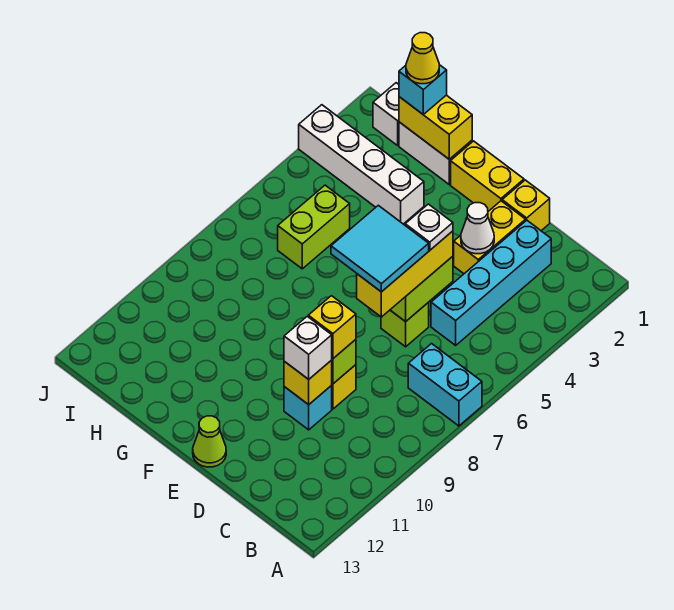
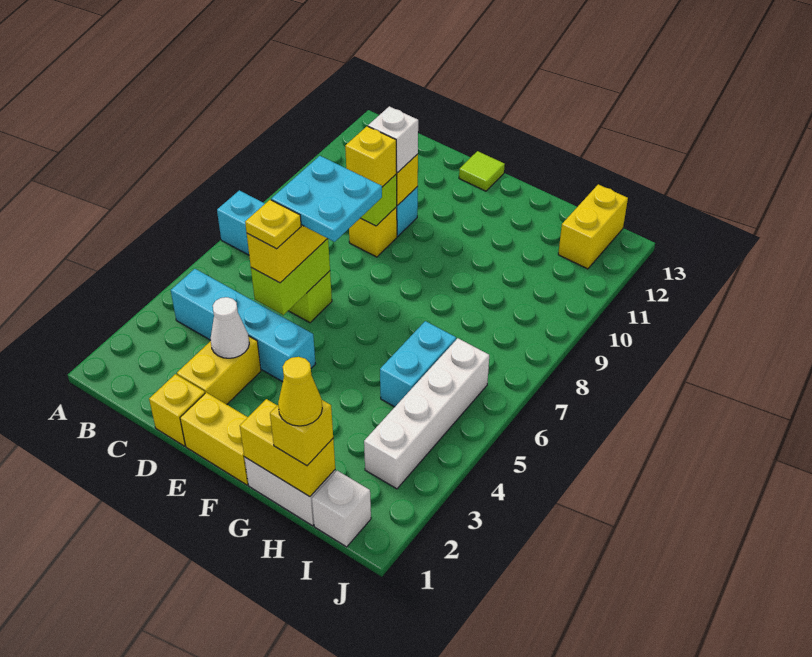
cyan brick C2:C5 level 1 -> cyan brick B4:E4 level 1
white plate D5 level 4 -> yellow plate D5 level 4
cyan tile D6:E7 level 4 -> cyan plate D6:E7 level 4
lime cone E13 level 1 -> lime tile E13 level 1
white brick G3:J3 level 1 -> white brick I3:I6 level 1
cyan brick H1 level 3 -> yellow brick H1 level 3
lime brick H5:H6 level 1 -> cyan brick H5:H6 level 1
none -> yellow brick I12:I13 level 1

